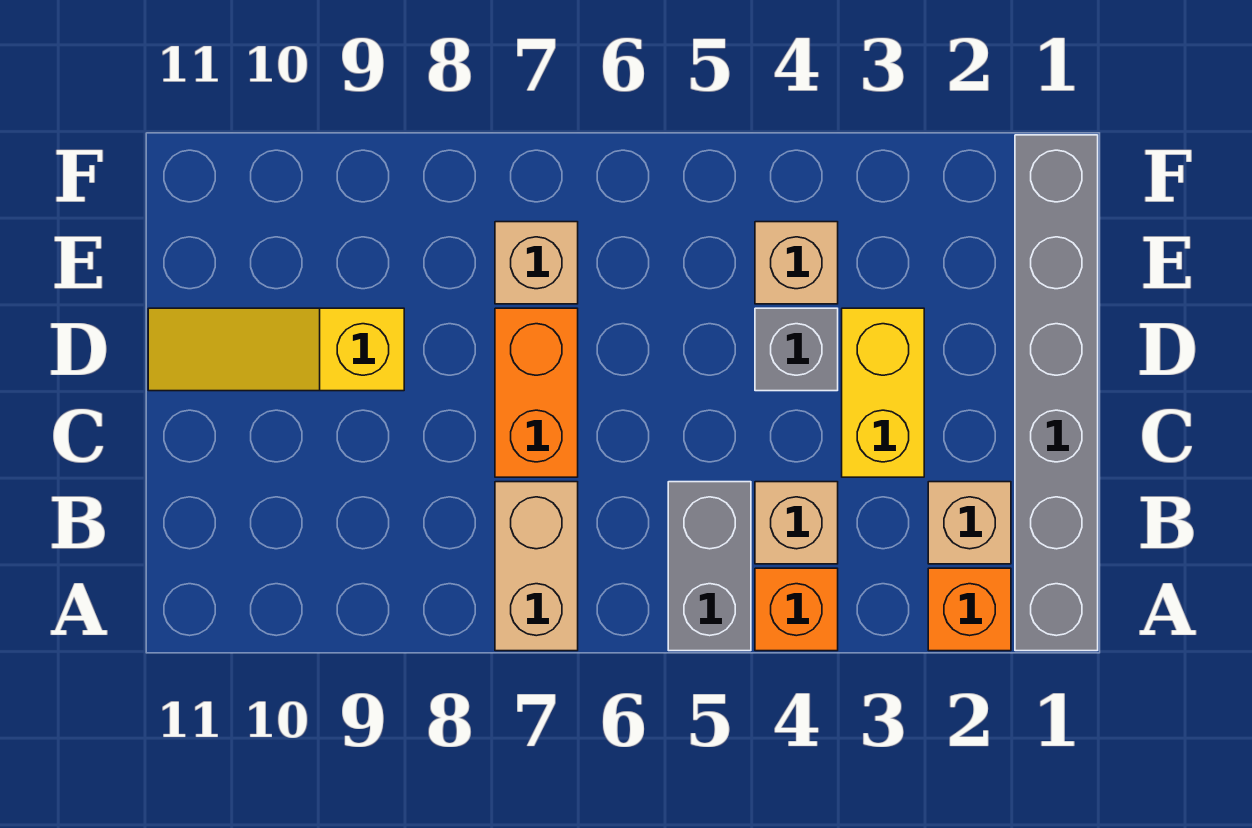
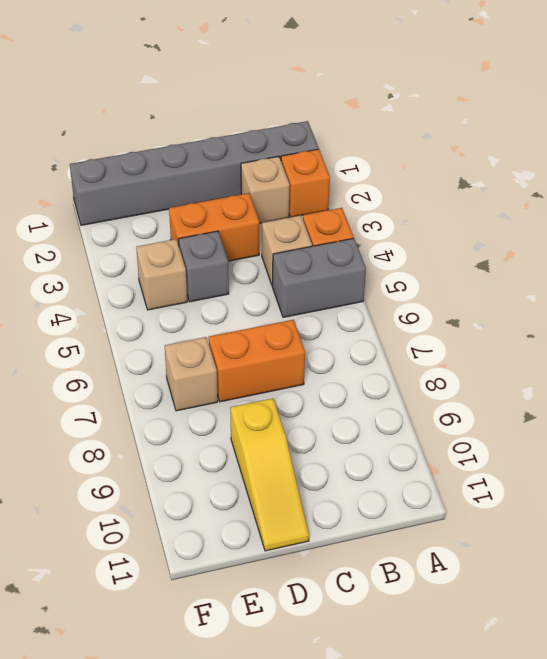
tan brick A7:B7 level 1 -> none
yellow brick C3:D3 level 1 -> orange brick C3:D3 level 1

